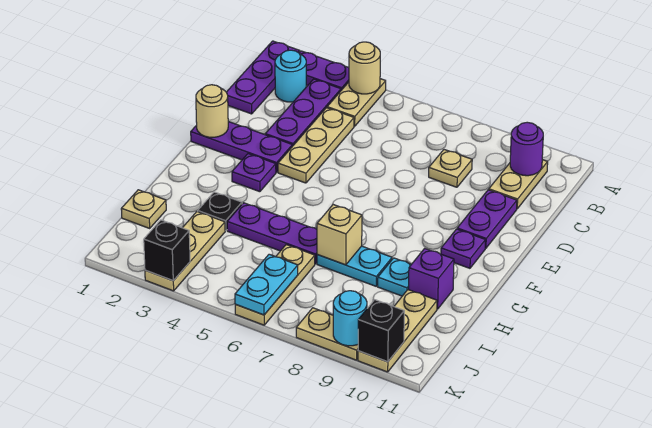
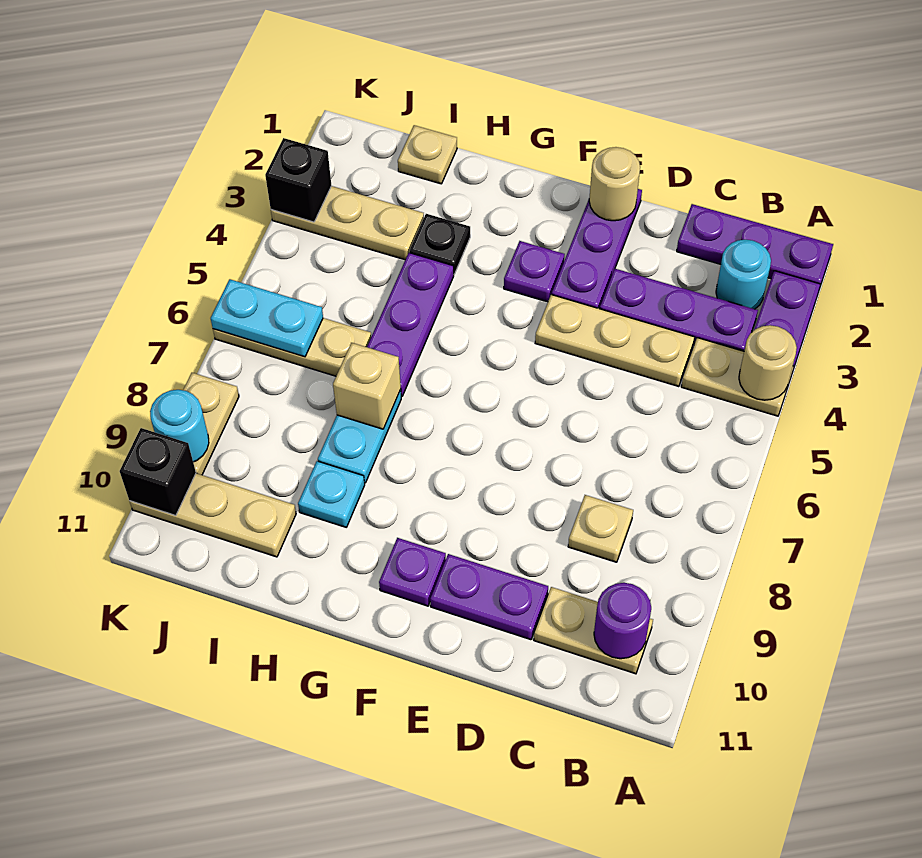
purple brick H10 level 1 -> none

